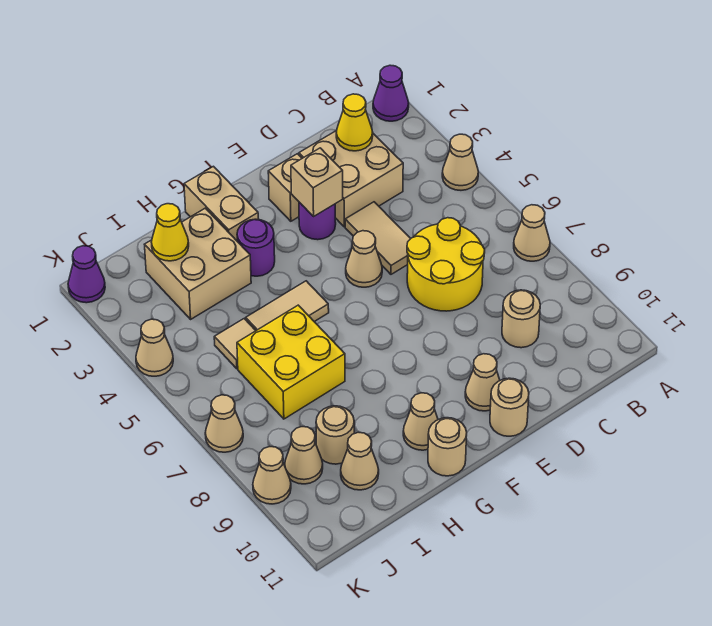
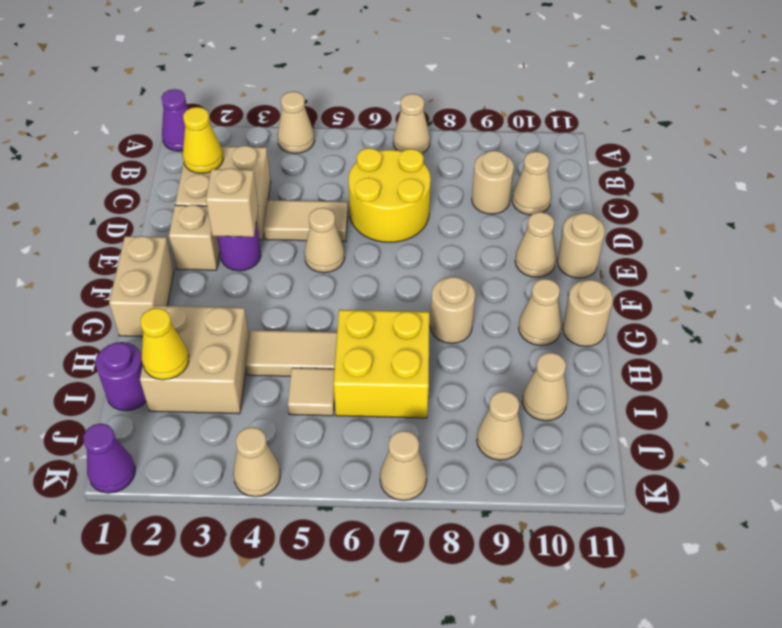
tan brick G1:G2 level 1 -> tan brick F1:G1 level 1
purple round brick G3 level 1 -> purple round brick I1 level 1
tan tile G5:H5 level 1 -> tan tile H4:H5 level 1
tan round brick I9 level 1 -> tan round brick G8 level 1
tan cone K9 level 1 -> tan cone C10 level 1

